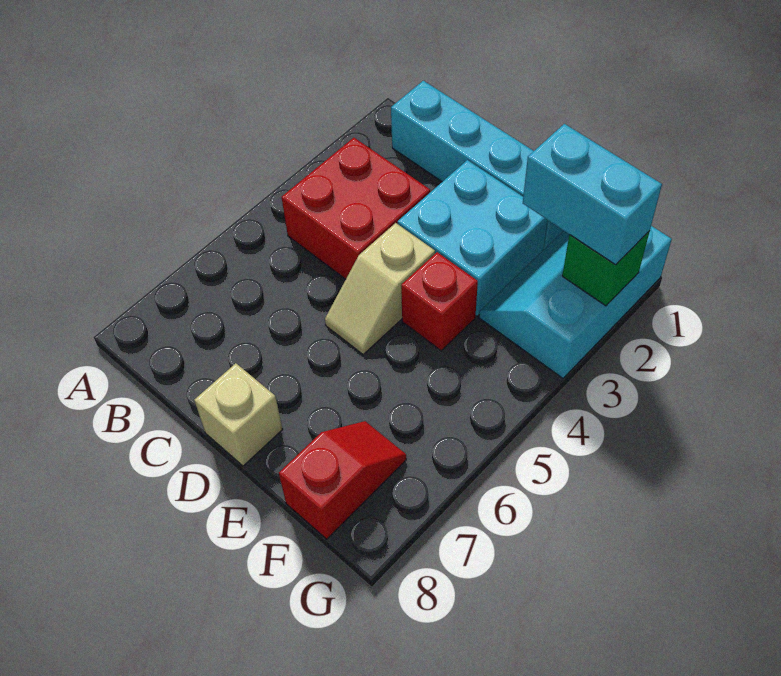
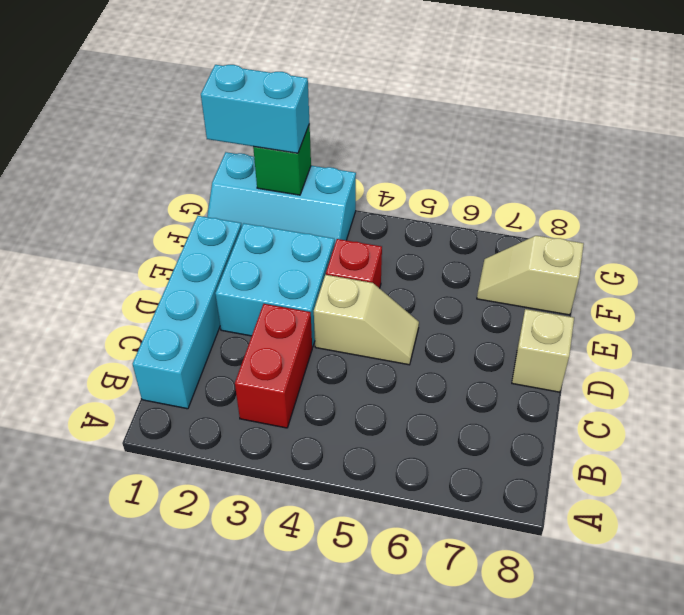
red brick B3:C4 level 1 -> red brick B3:C3 level 1
cyan brick F2:G2 level 3 -> cyan brick G1:G2 level 3
red slope F7:F8 level 1 top 8 -> tan slope F7:F8 level 1 top 8

